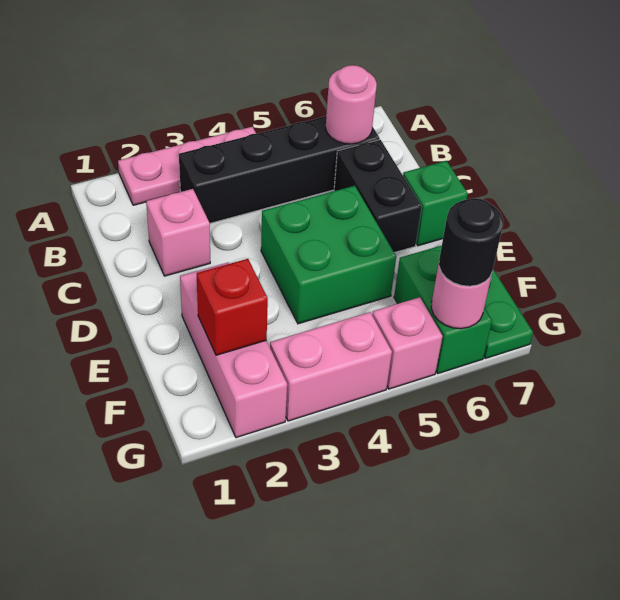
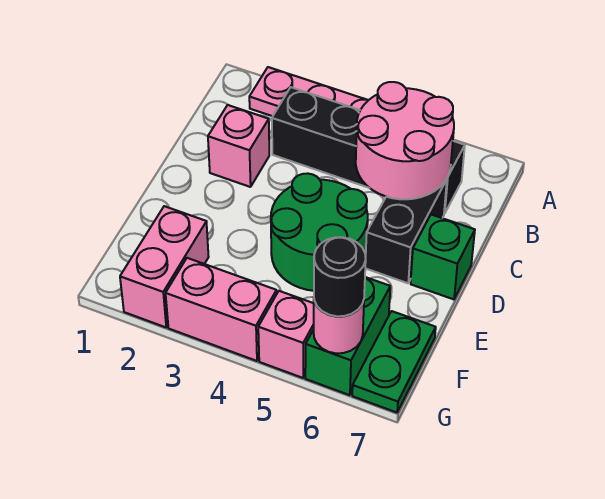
pink round brick B6 level 2 -> pink round brick B5:C6 level 2
green brick D4:E5 level 1 -> green round brick D4:E5 level 1
pink brick E2:G2 level 1 -> pink brick F2:G2 level 1
red brick F2 level 2 -> none

